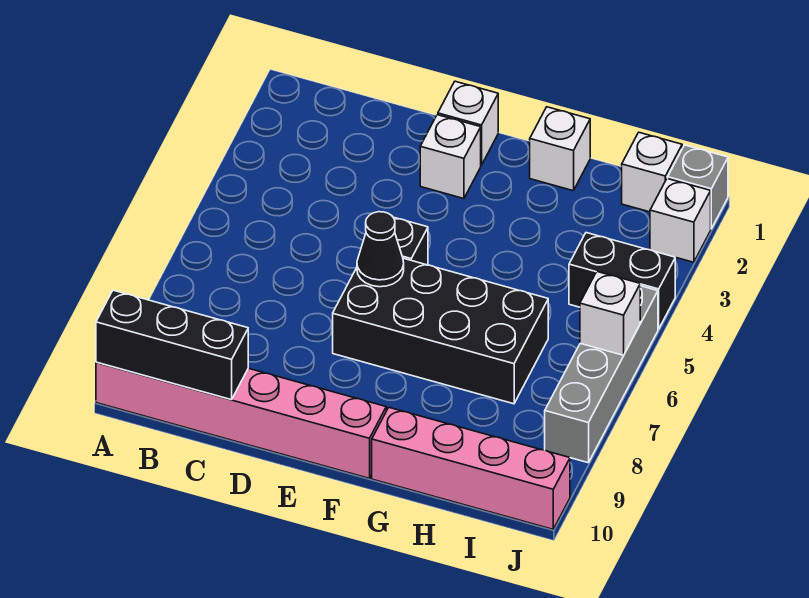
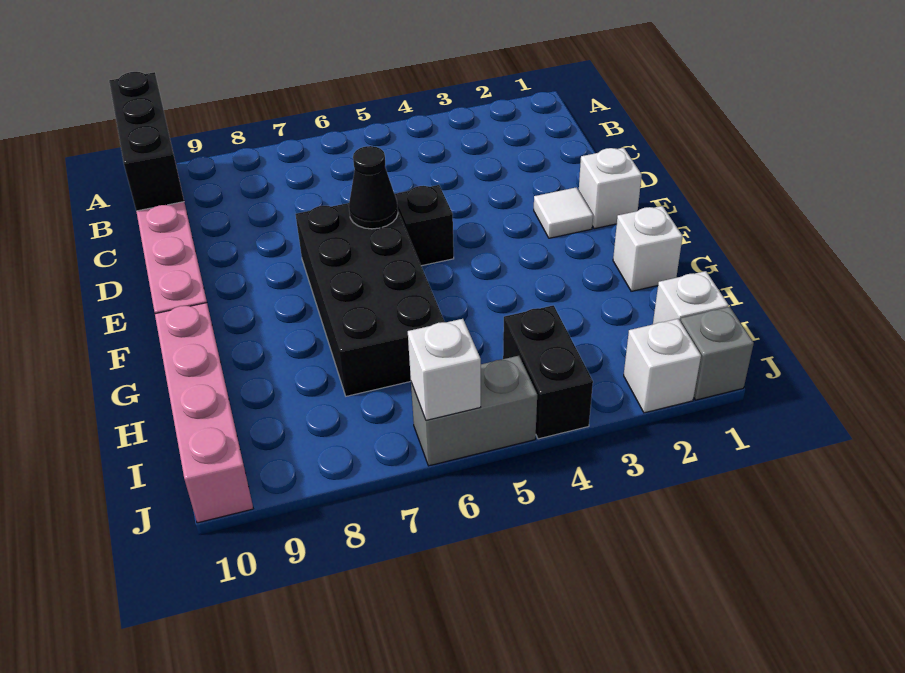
white brick E2 level 1 -> white tile E2 level 1
grey brick J5:J8 level 1 -> grey brick J5:J6 level 1

